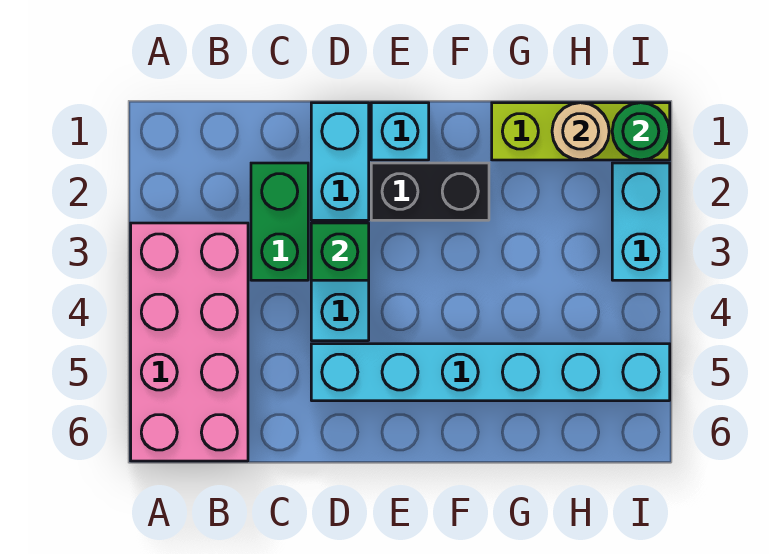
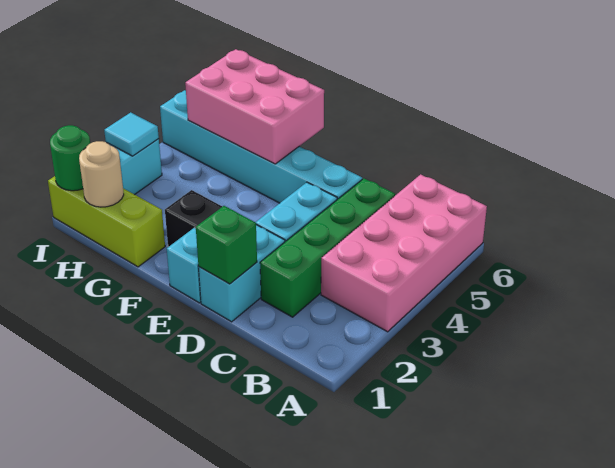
green brick C2:C3 level 1 -> green brick C2:C5 level 1
green brick D3 level 2 -> green brick D1 level 2
none -> pink brick F5:H6 level 2
none -> cyan tile I3 level 2

